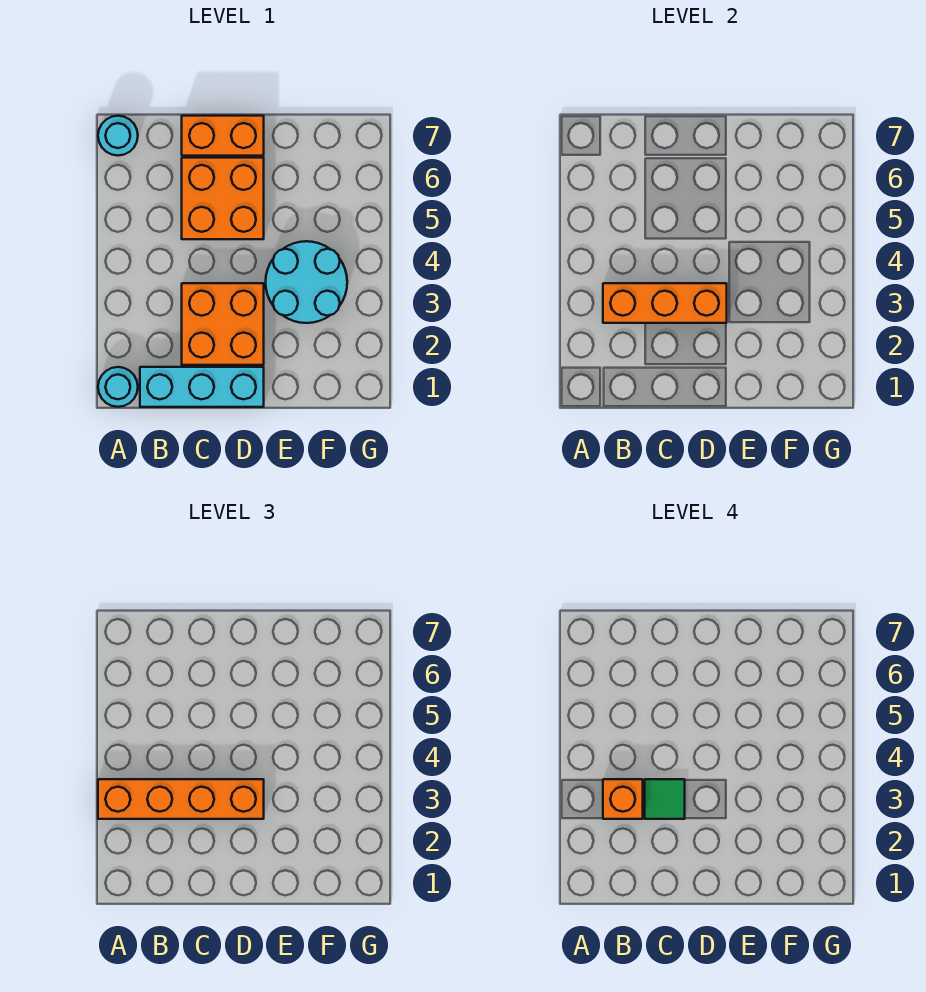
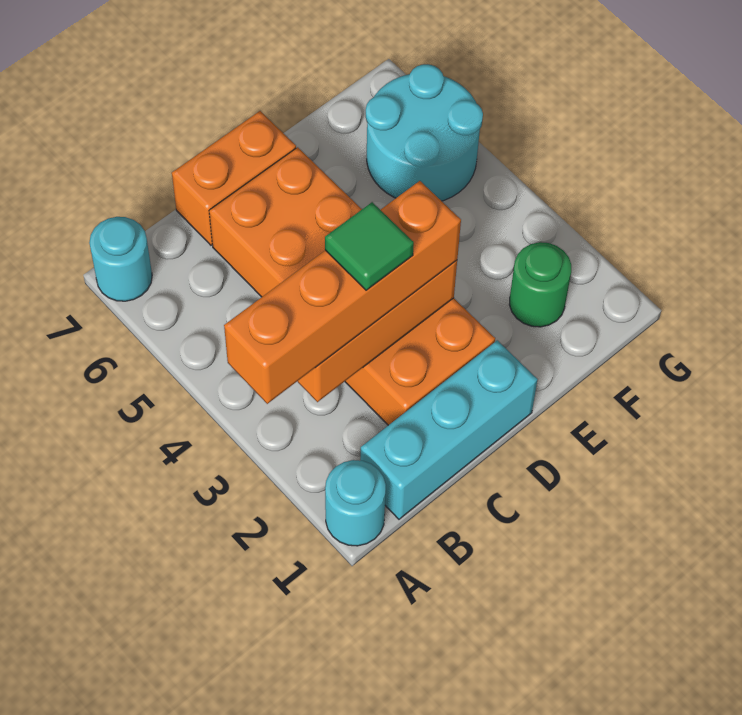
orange brick B3 level 4 -> none
cyan round brick E3:F4 level 1 -> cyan round brick F5:G6 level 1
none -> green round brick F2 level 1

